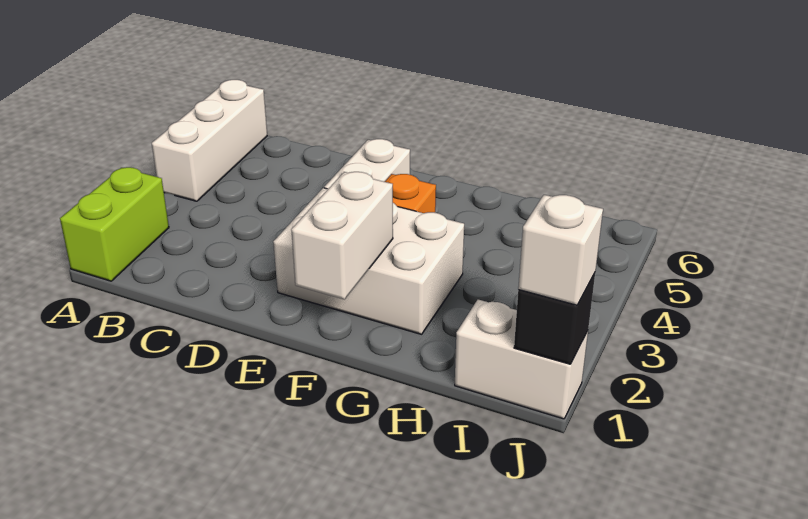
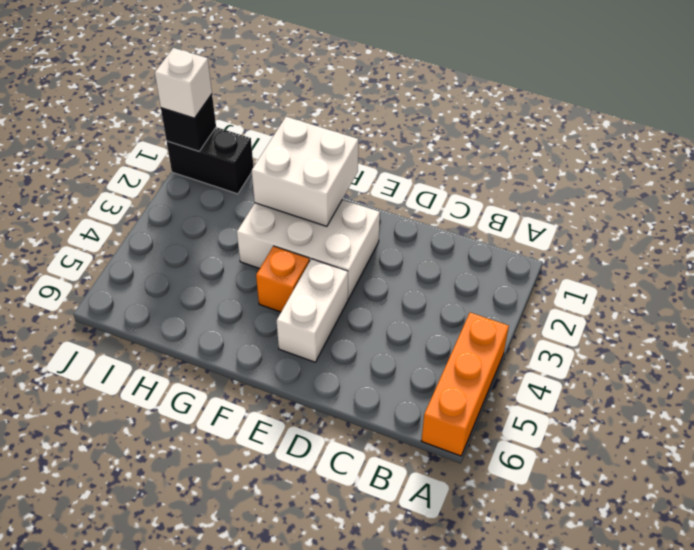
lime brick A1:A2 level 1 -> none
white brick A4:A6 level 1 -> orange brick A4:A6 level 1
white brick F1:F2 level 2 -> white brick F1:G2 level 2
white brick I1:J1 level 1 -> black brick I1:J1 level 1

